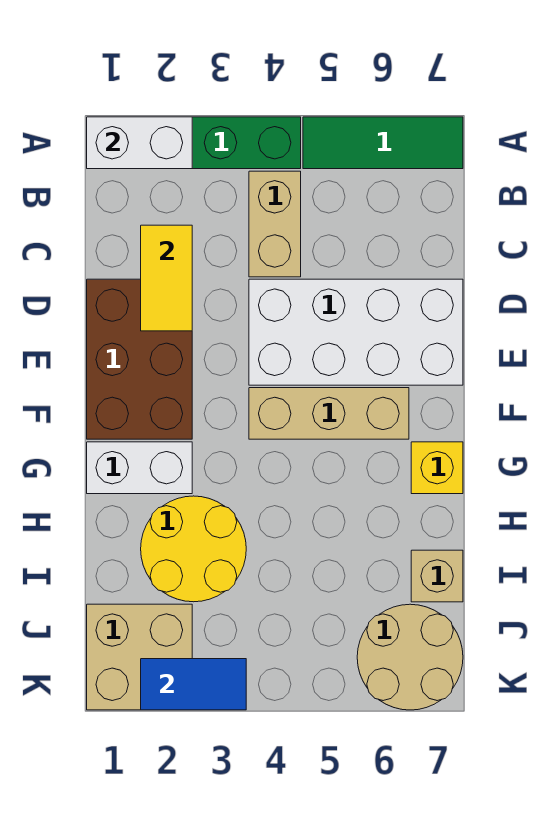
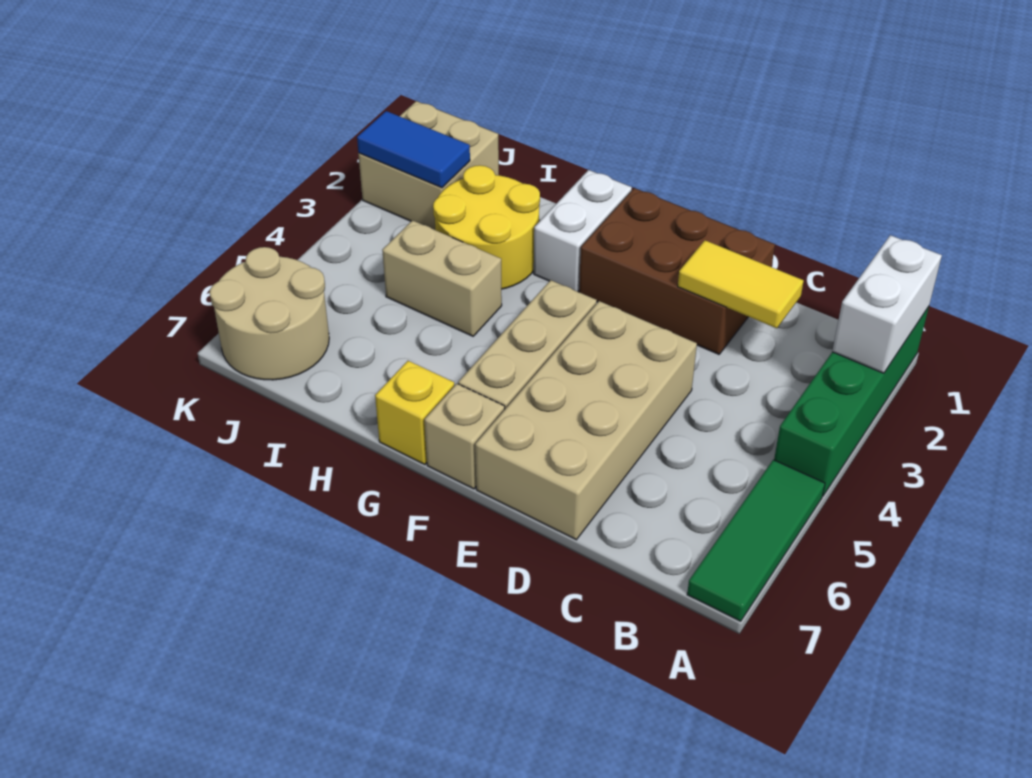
tan brick B4:C4 level 1 -> tan brick H4:I4 level 1
white brick D4:E7 level 1 -> tan brick D4:E7 level 1
tan brick I7 level 1 -> tan brick F7 level 1
blue tile K2:K3 level 2 -> blue tile J2:K2 level 2

